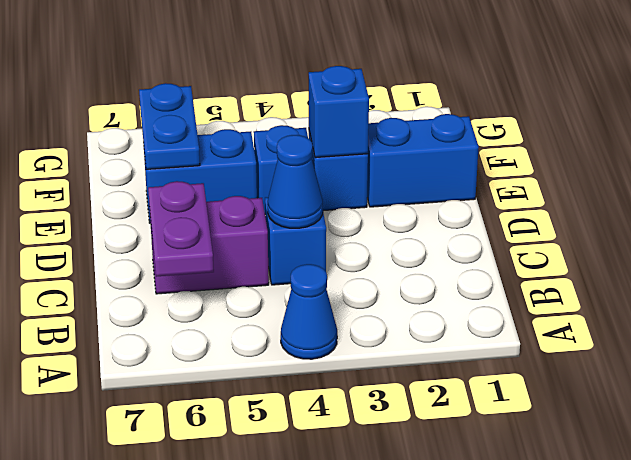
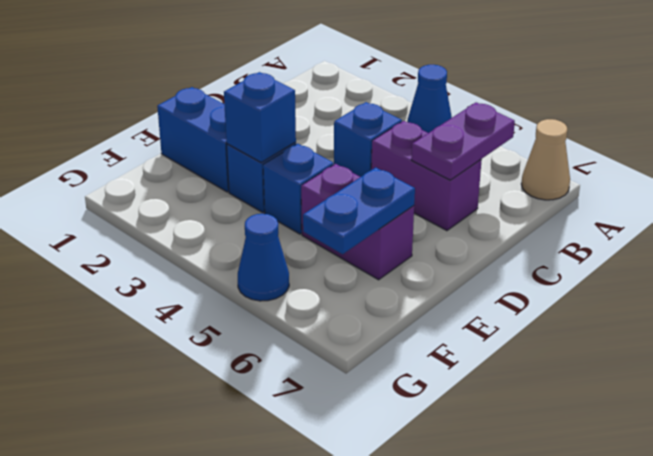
none -> tan cone A7 level 1
blue cone C4 level 2 -> blue cone G5 level 1
blue brick E5:E6 level 1 -> purple brick E5:E6 level 1

